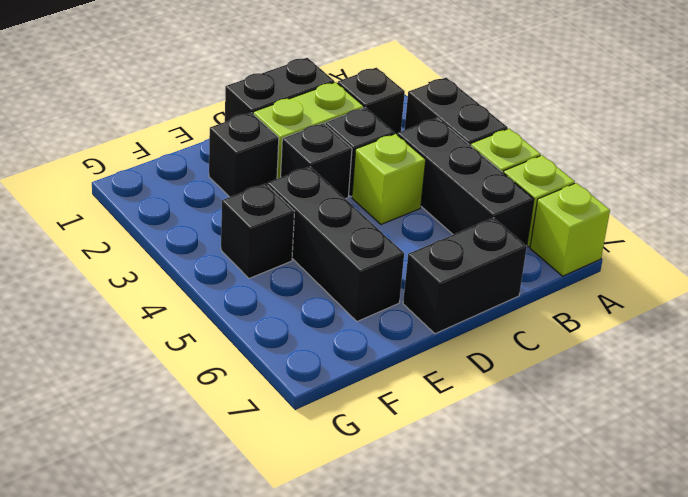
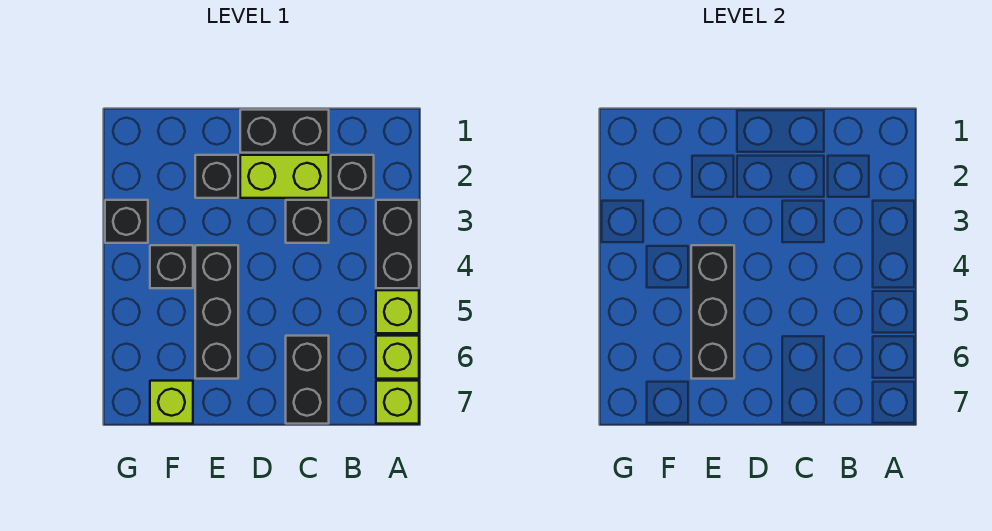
black brick B4:B6 level 1 -> black brick E4:E6 level 2
lime brick C4 level 1 -> lime brick F7 level 1
black brick C7:D7 level 1 -> black brick C6:C7 level 1
black brick D3 level 1 -> black brick G3 level 1

